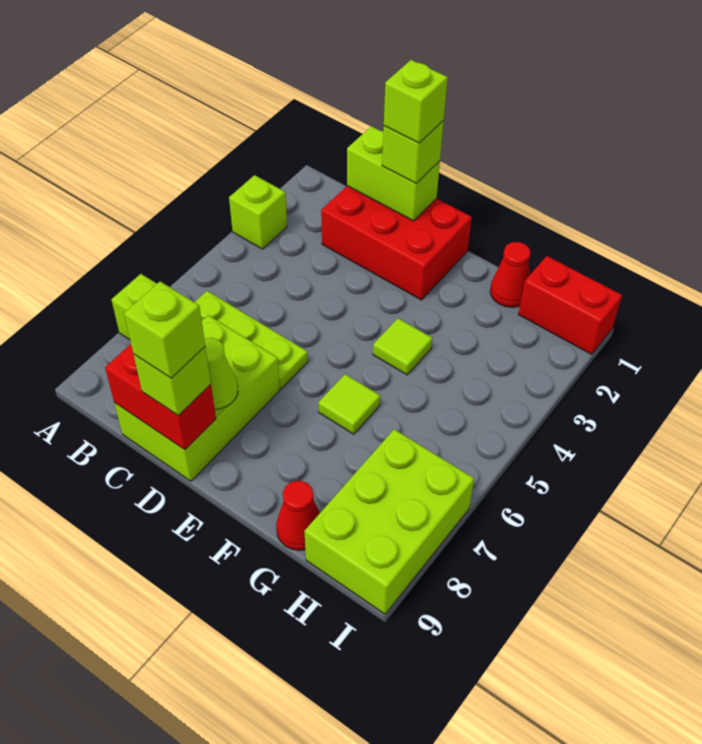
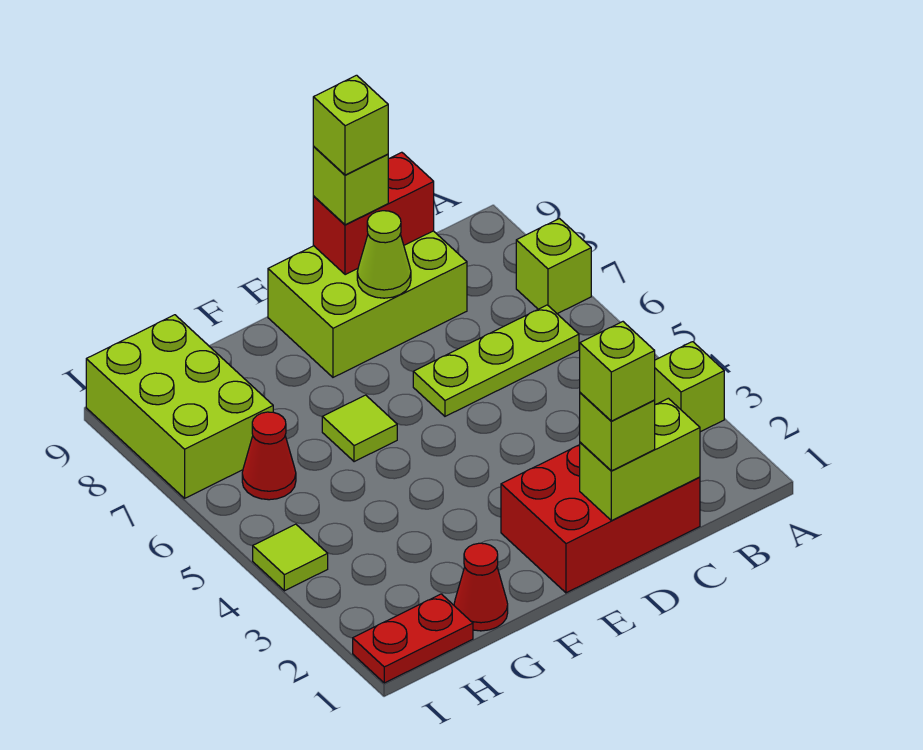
lime brick C7:D9 level 1 -> lime brick C8:E9 level 1
lime tile F4 level 1 -> lime tile I4 level 1
red cone G9 level 1 -> red cone H6 level 1
red brick H1:I1 level 1 -> red plate H1:I1 level 1

